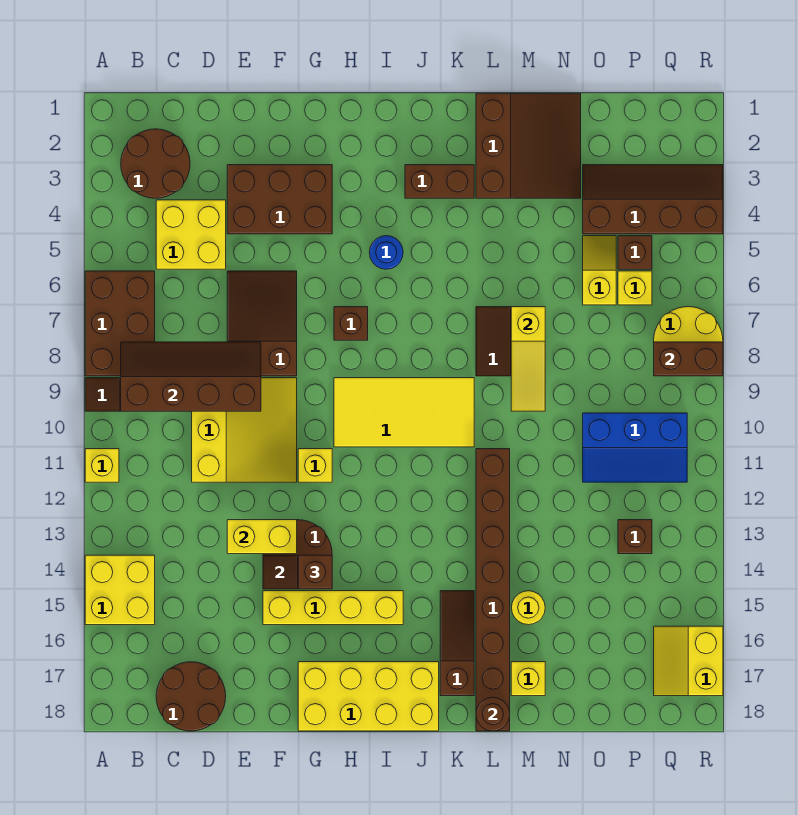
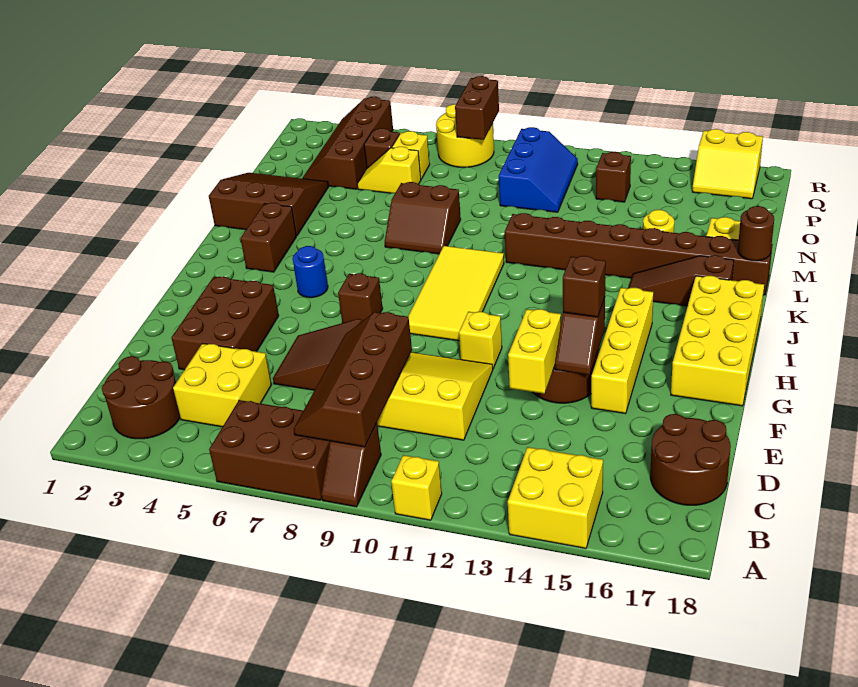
yellow slope M7:M9 level 2 top 7 -> none

